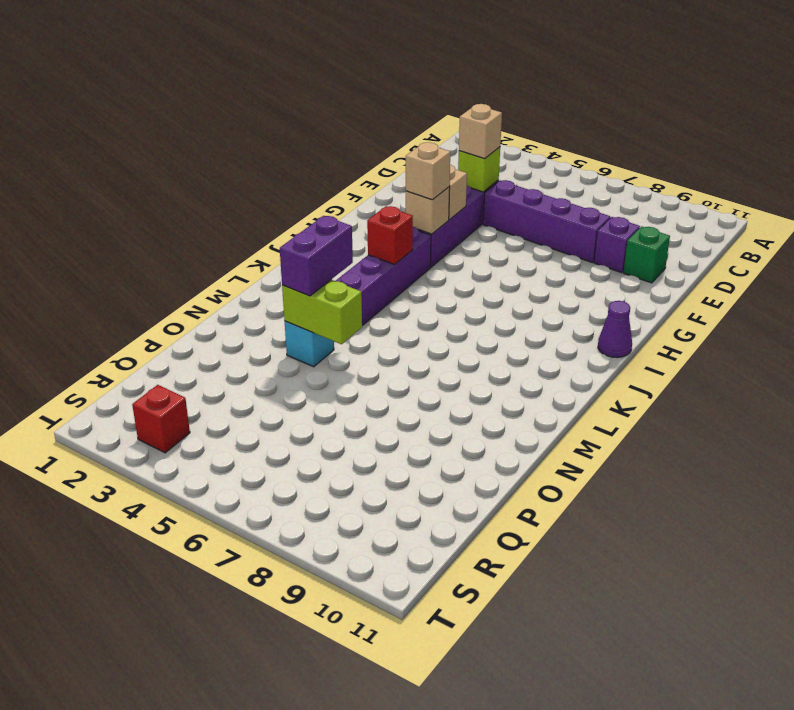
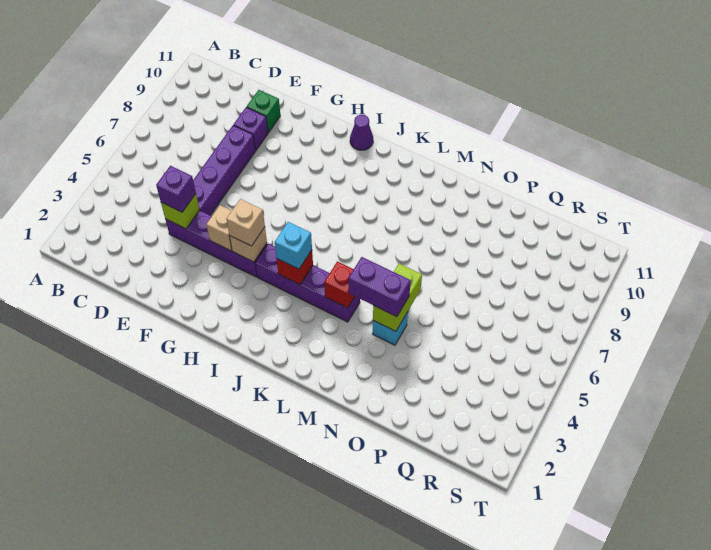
tan brick E4 level 3 -> purple brick E4 level 3
none -> cyan brick J4 level 3
red brick S3 level 1 -> red brick L4 level 2

